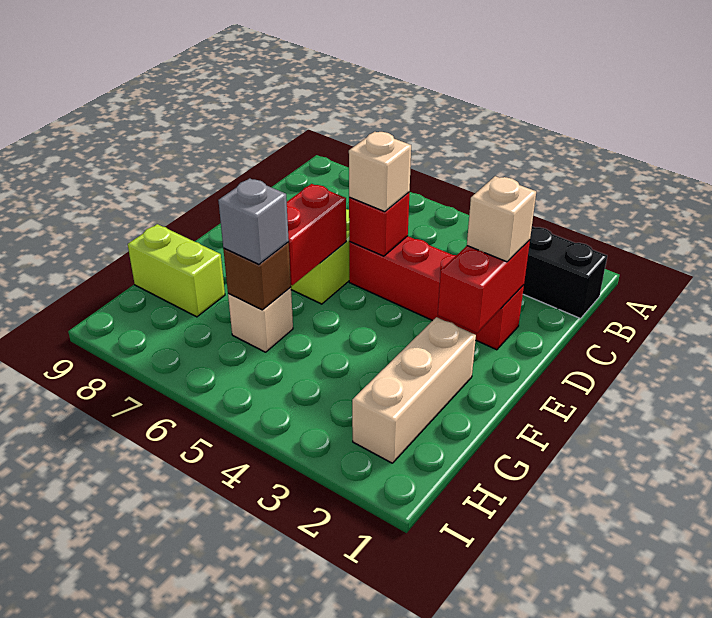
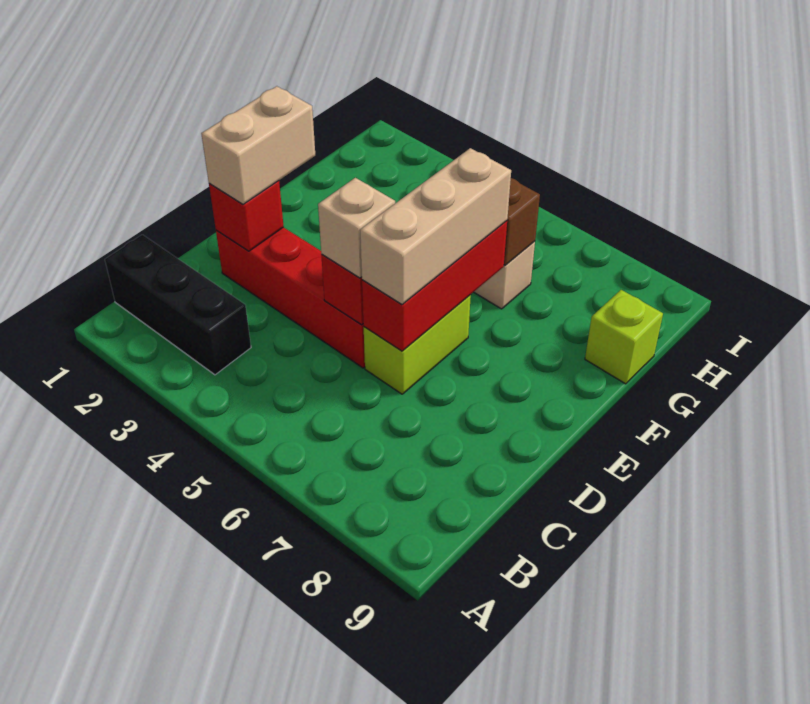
red brick D2:E2 level 2 -> red brick D2 level 2
tan brick D2 level 3 -> tan brick D2:E2 level 3
red brick E6:F6 level 2 -> red brick D6:F6 level 2
tan brick F2:H2 level 1 -> tan brick D6:F6 level 3
grey brick G6 level 3 -> none
lime brick G8:G9 level 1 -> lime brick G9 level 1

